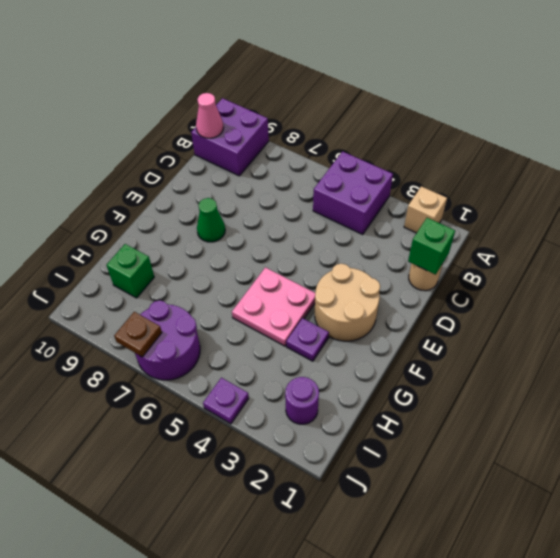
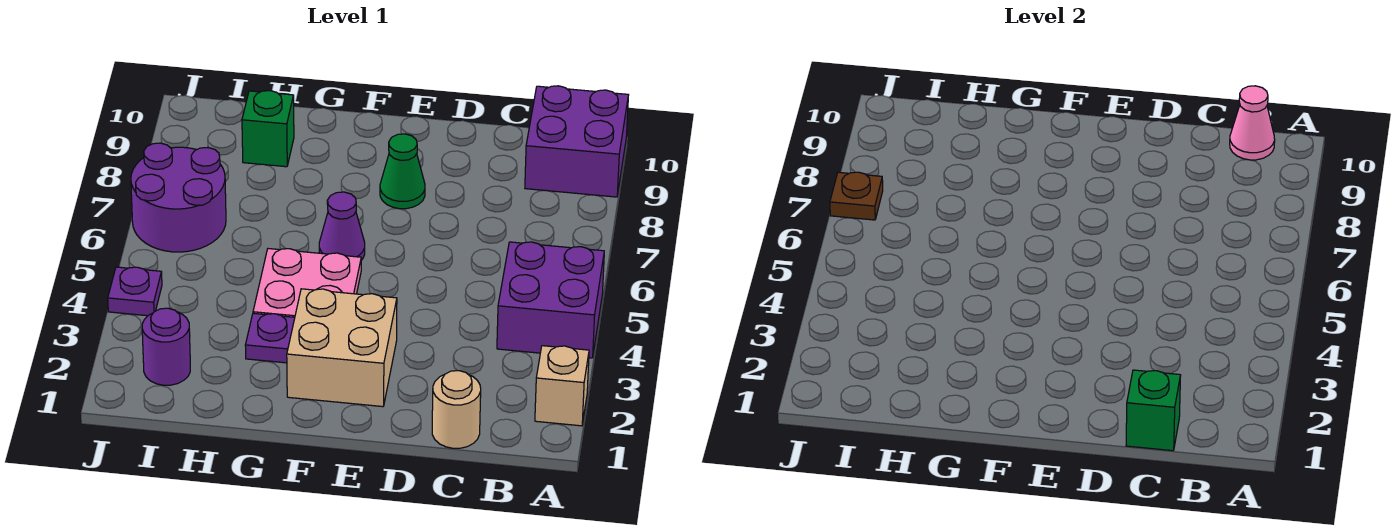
tan round brick E2:F3 level 1 -> tan brick E2:F3 level 1
none -> purple cone F6 level 1

